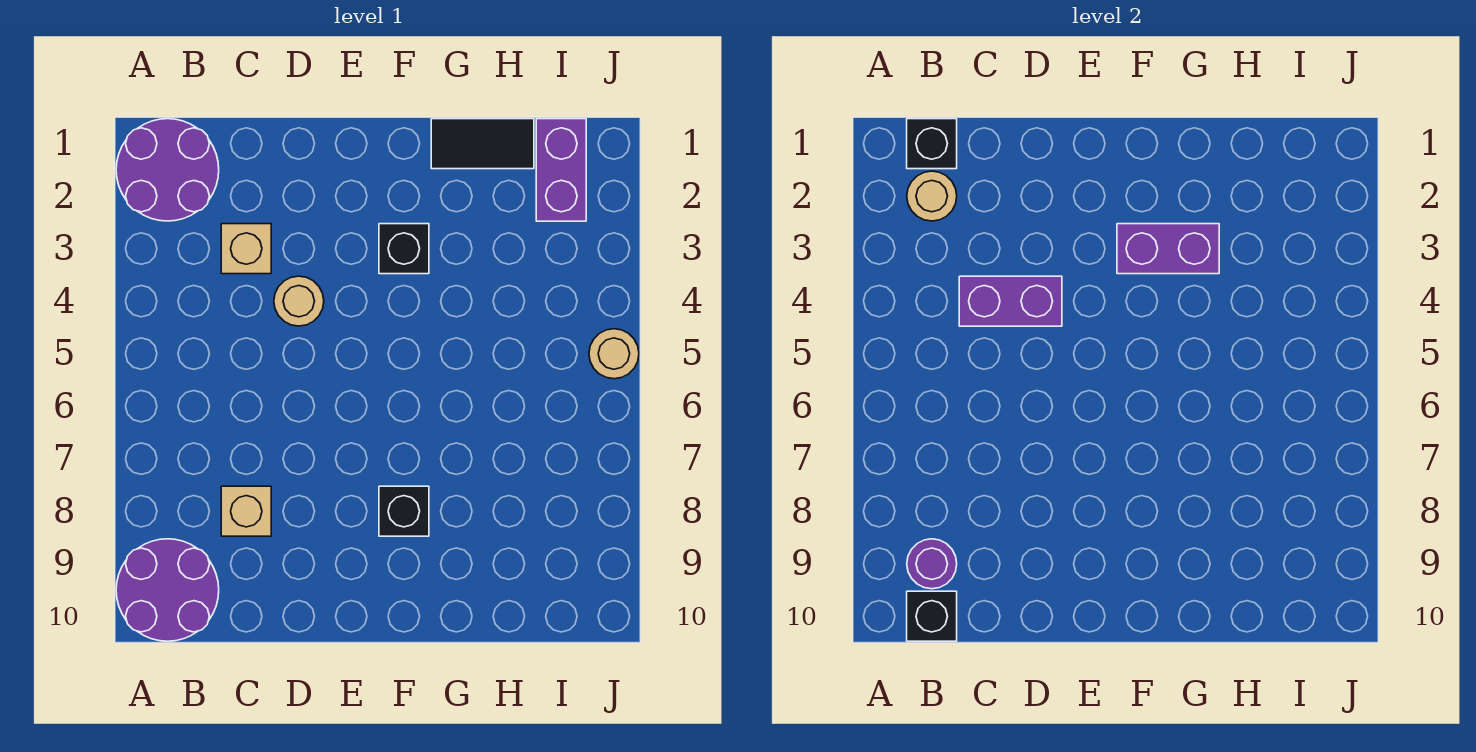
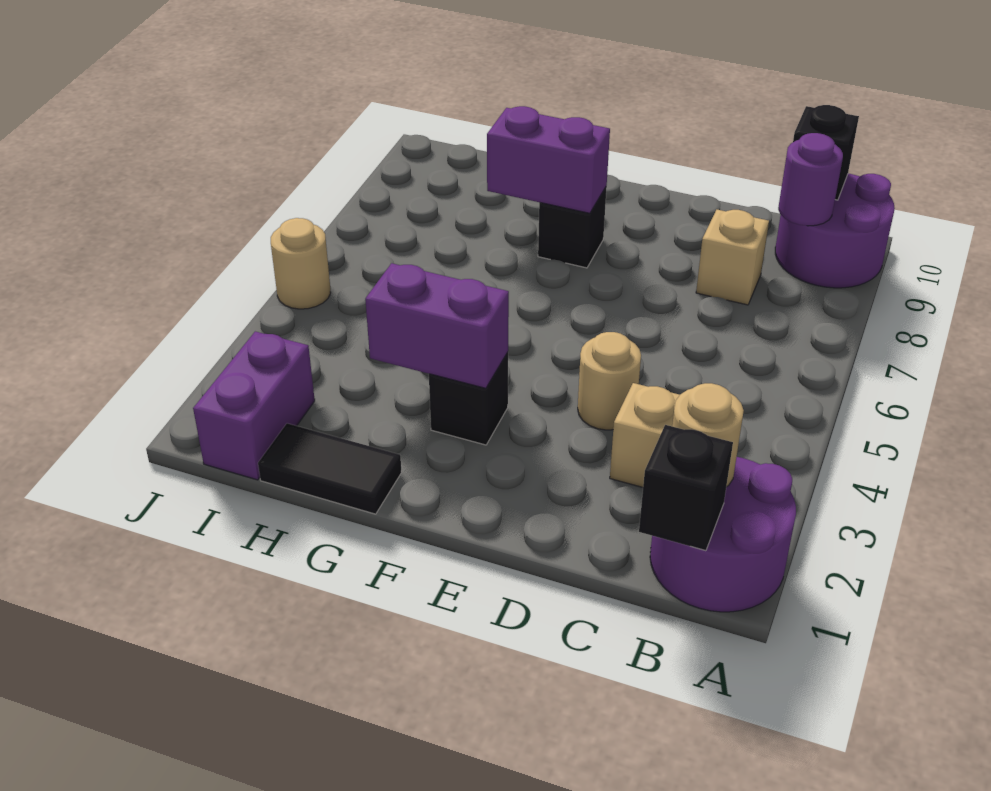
purple brick C4:D4 level 2 -> purple brick F8:G8 level 2

